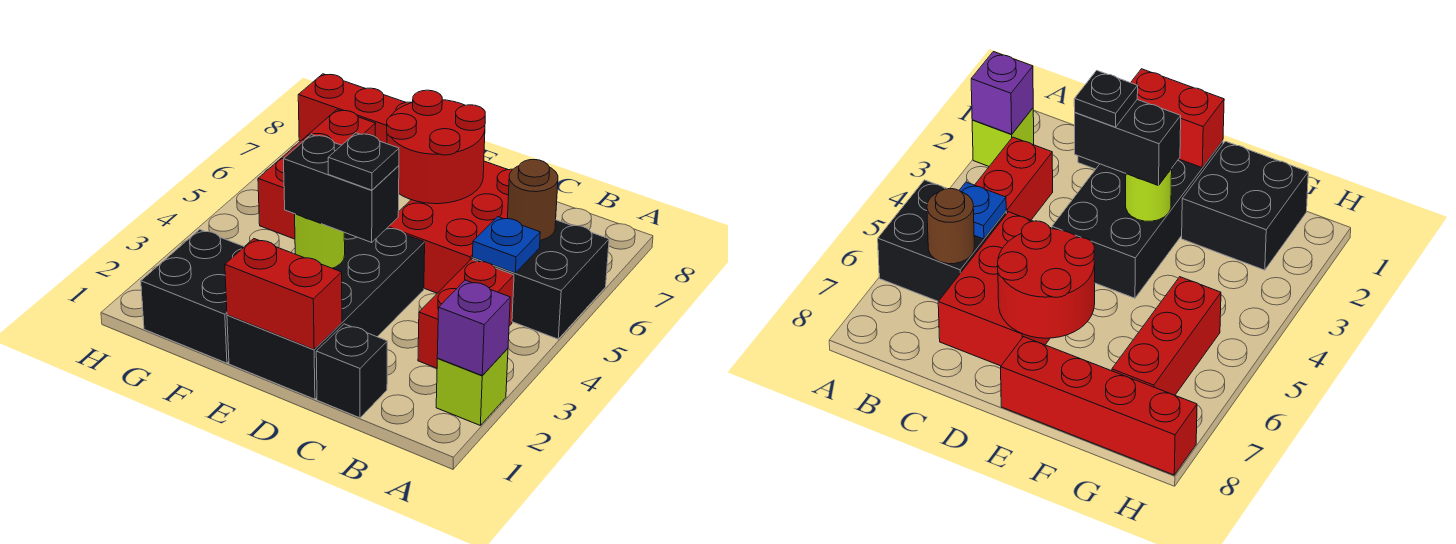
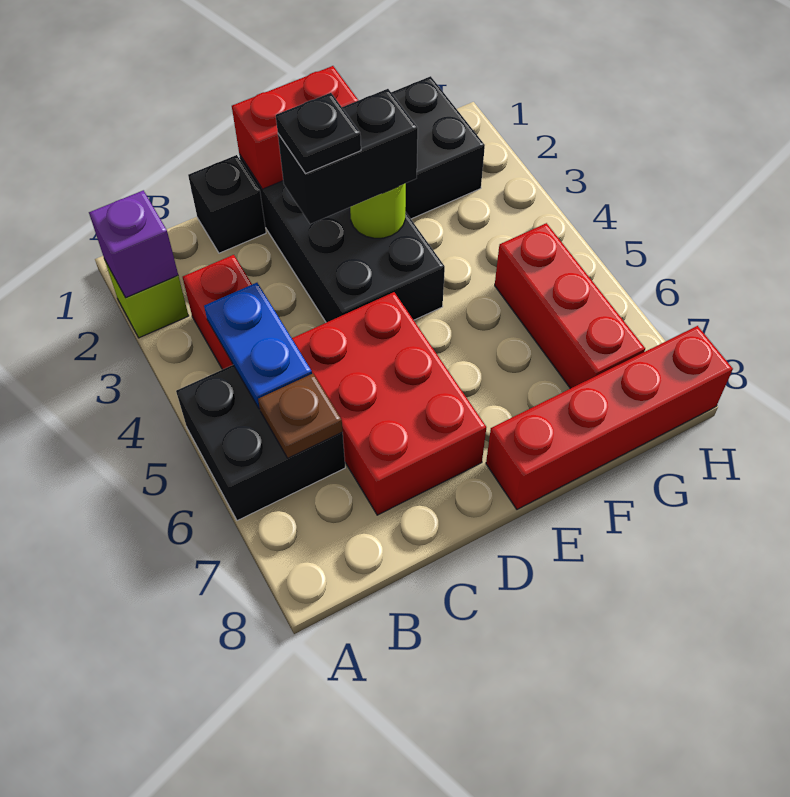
blue plate B5 level 2 -> blue plate B4:B5 level 2
brown round brick B6 level 2 -> brown plate B6 level 2
red round brick D6:E7 level 2 -> none

